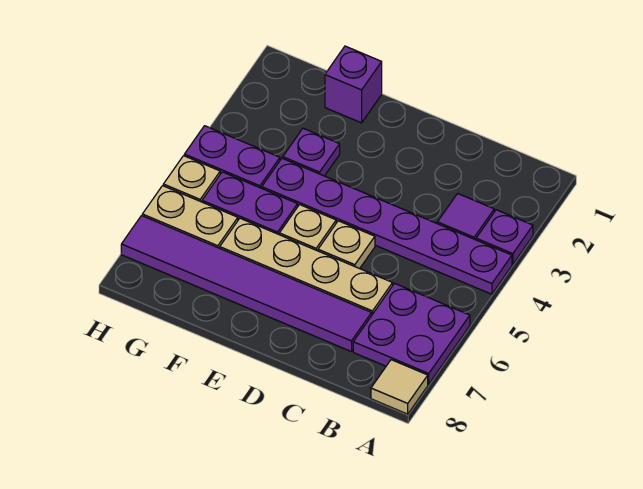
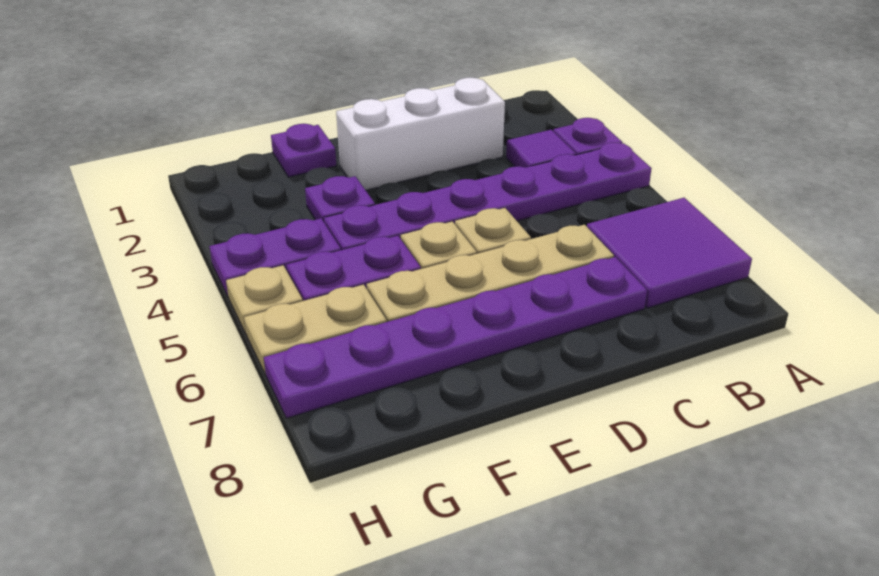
purple plate A6:B7 level 1 -> purple tile A6:B7 level 1
tan tile A8 level 1 -> none
none -> white brick C2:E2 level 1
purple tile C7:H7 level 1 -> purple plate C7:H7 level 1
purple brick F1 level 1 -> purple plate F1 level 1

